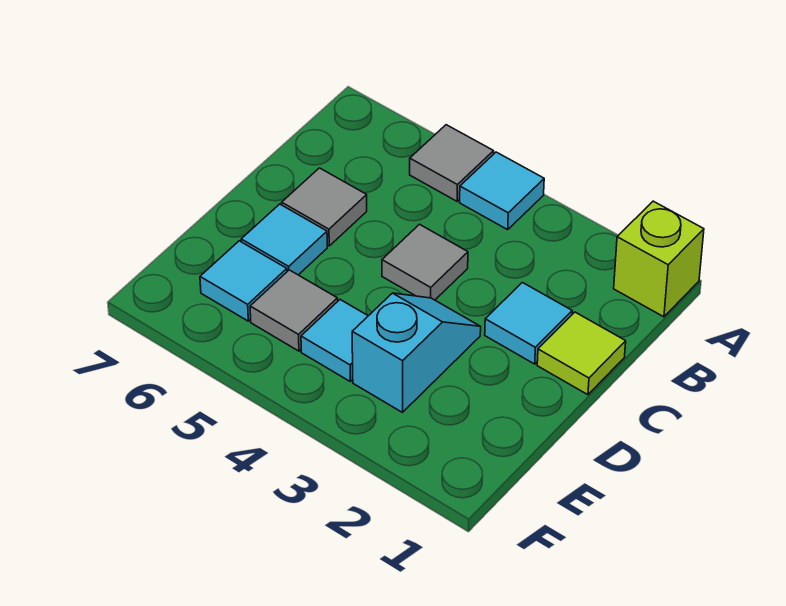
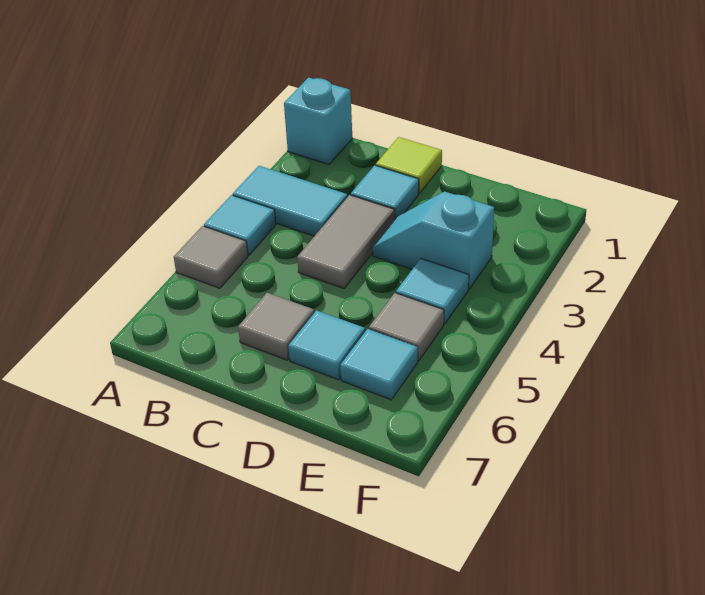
lime brick A1 level 1 -> cyan brick A1 level 1
none -> cyan tile A3:B3 level 1
grey tile C4 level 1 -> grey tile C3:C4 level 1

